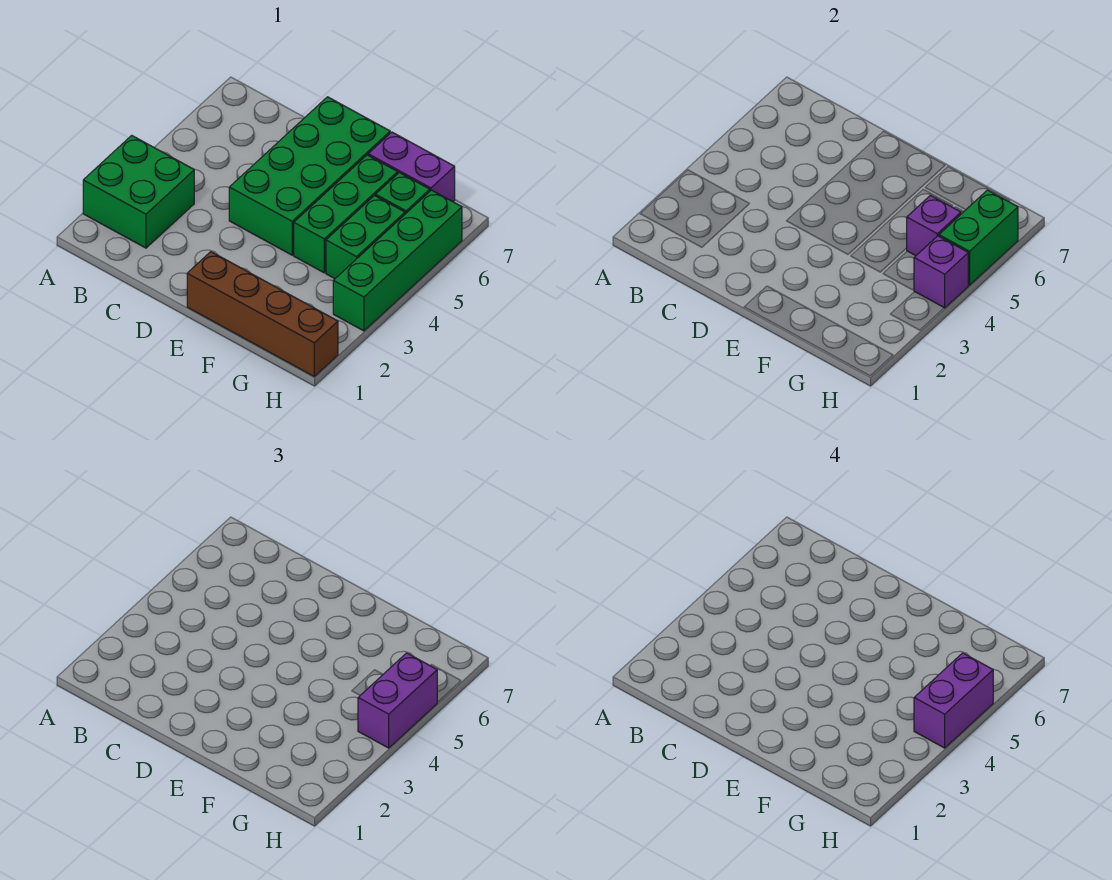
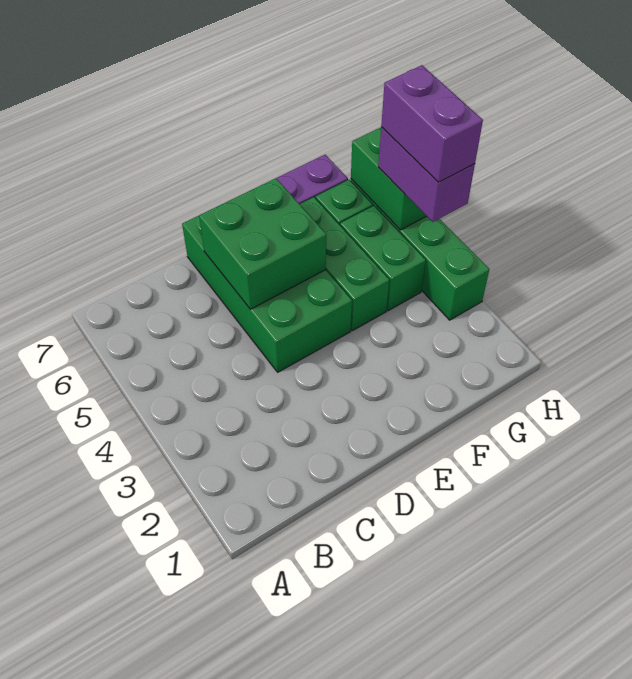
green brick A2:B3 level 1 -> green brick D5:E6 level 2
brown brick E1:H1 level 1 -> none
purple brick G5 level 2 -> none
purple brick H4 level 2 -> none

